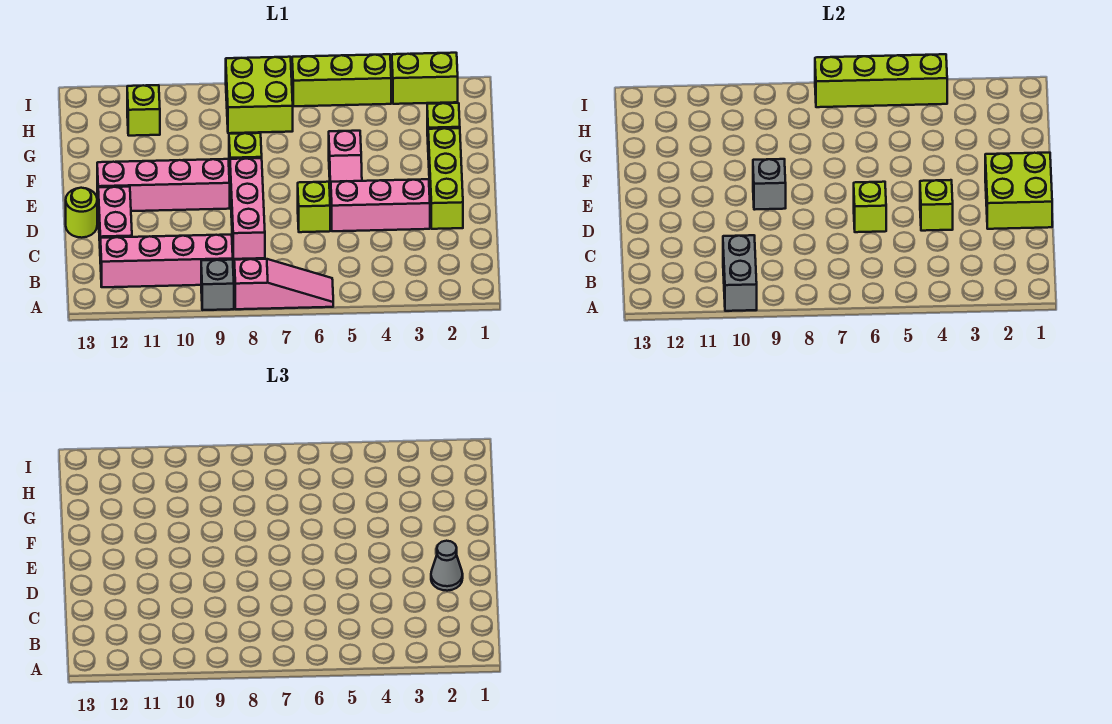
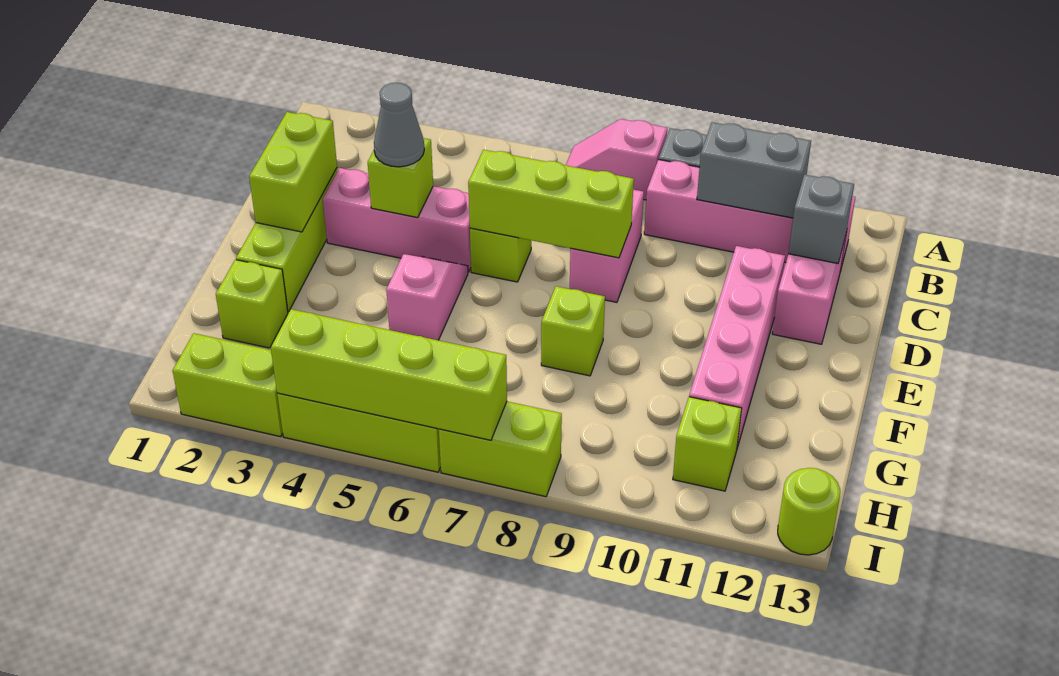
pink slope A6:A8 level 1 top 8 -> pink slope A7:A8 level 1 top 8
grey brick A10:B10 level 2 -> grey brick B10:B11 level 2
pink brick C8:E8 level 1 -> pink brick C8:D8 level 1
lime brick D1:E2 level 2 -> lime brick D2:E2 level 2
grey cone D2 level 3 -> grey cone D4 level 3
lime brick D6 level 2 -> lime brick D6:D8 level 2
lime round brick D13 level 1 -> lime round brick I13 level 1
pink brick E9:E12 level 1 -> pink brick D11:G11 level 1
grey brick E9 level 2 -> grey brick C12 level 2
lime brick H7:I8 level 1 -> lime brick I7:I8 level 1

